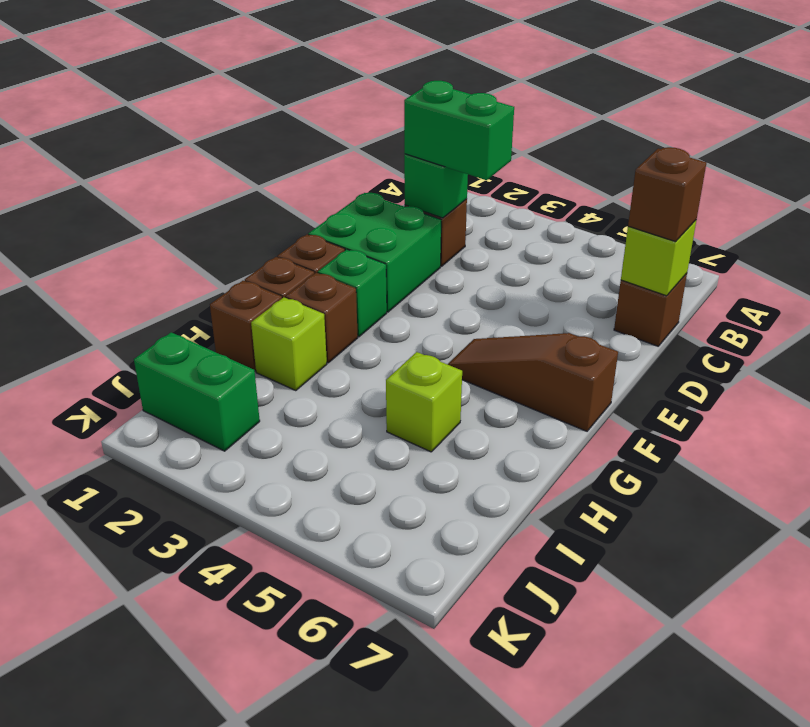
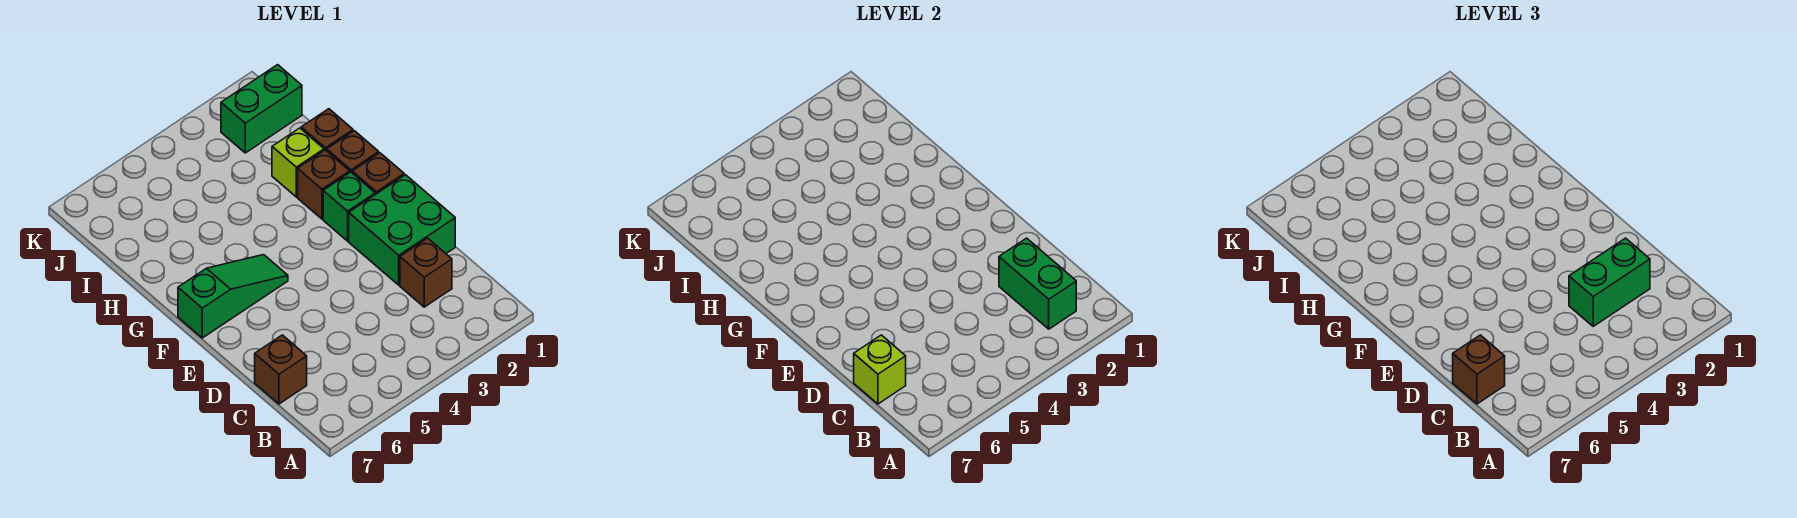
green brick C2 level 2 -> green brick B2:C2 level 2
brown slope F5:F7 level 1 top 7 -> green slope F5:F7 level 1 top 7
lime brick H5 level 1 -> none

